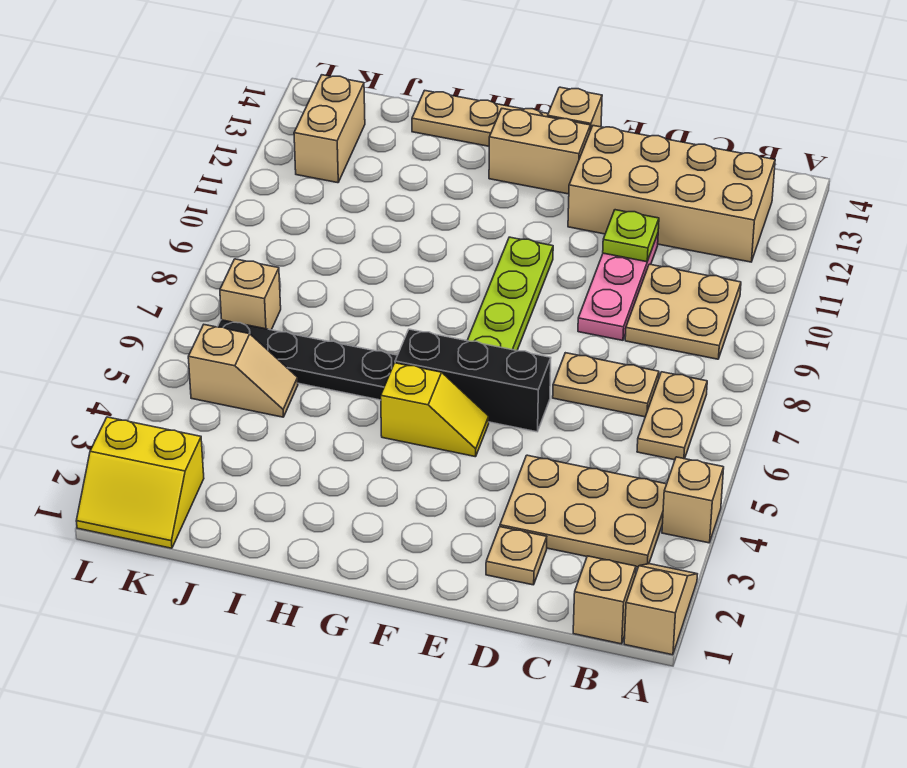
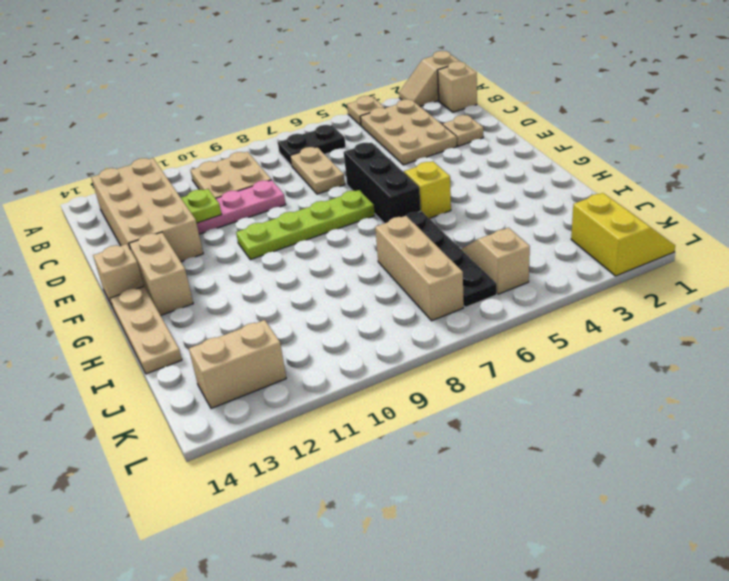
tan brick A4 level 1 -> tan plate A4 level 1
tan plate B6:B7 level 1 -> black plate B6:B7 level 1
tan brick K7 level 1 -> tan brick I7:K7 level 1

